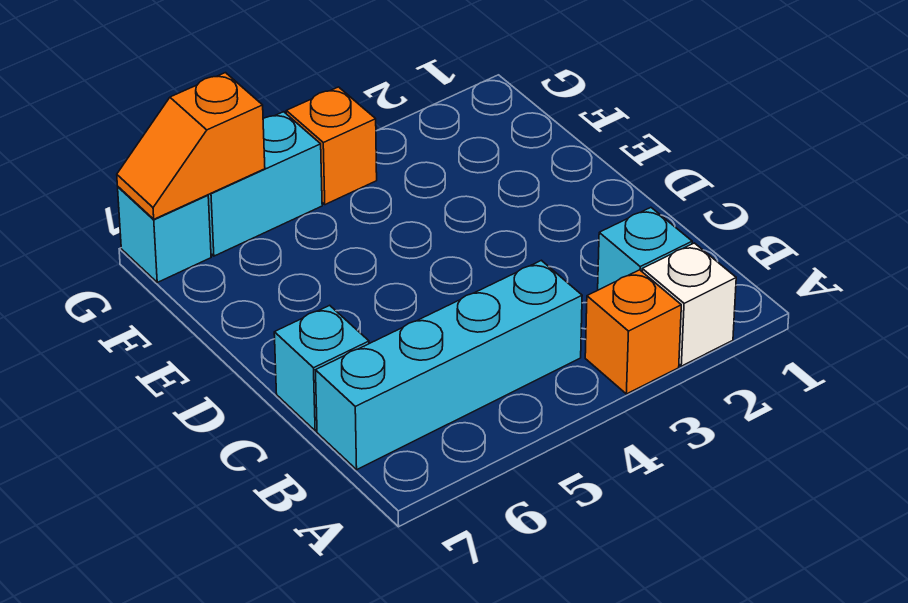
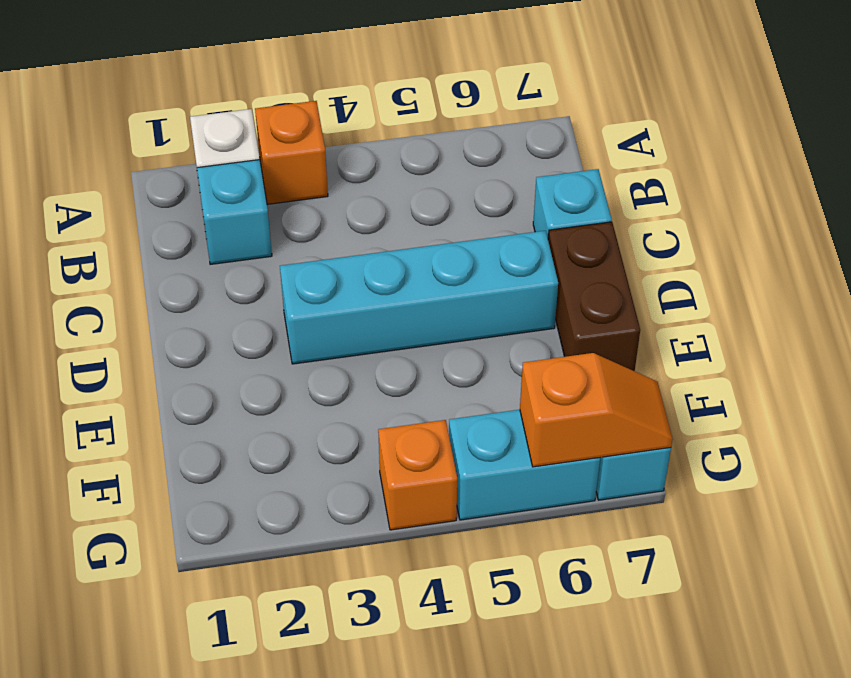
cyan brick B4:B7 level 1 -> cyan brick D3:D6 level 1
none -> brown brick D7:E7 level 1

